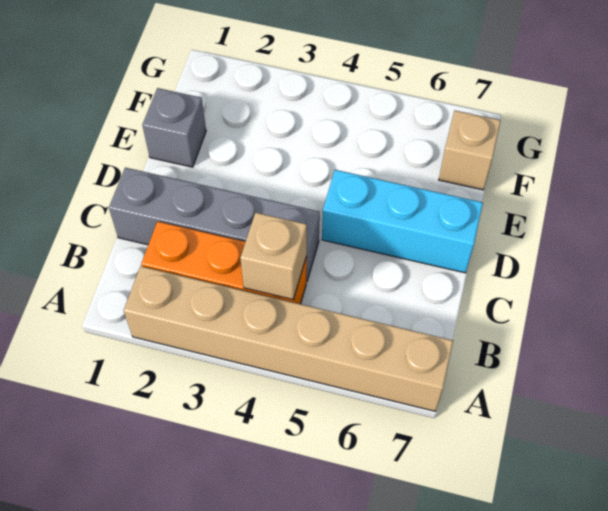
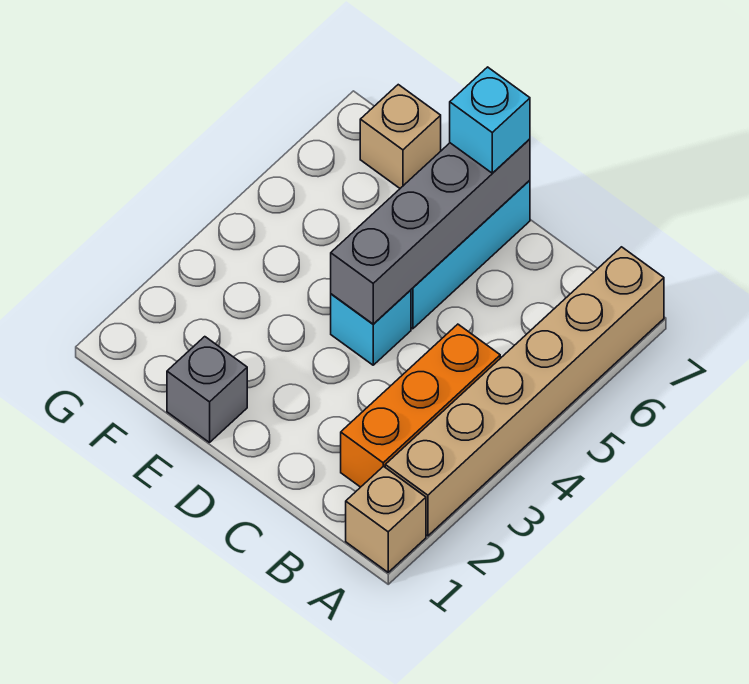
tan brick B4 level 2 -> tan brick A1 level 1
grey brick C1:C4 level 1 -> grey brick D4:D7 level 2
none -> cyan brick D4 level 1
none -> cyan brick D7 level 3

